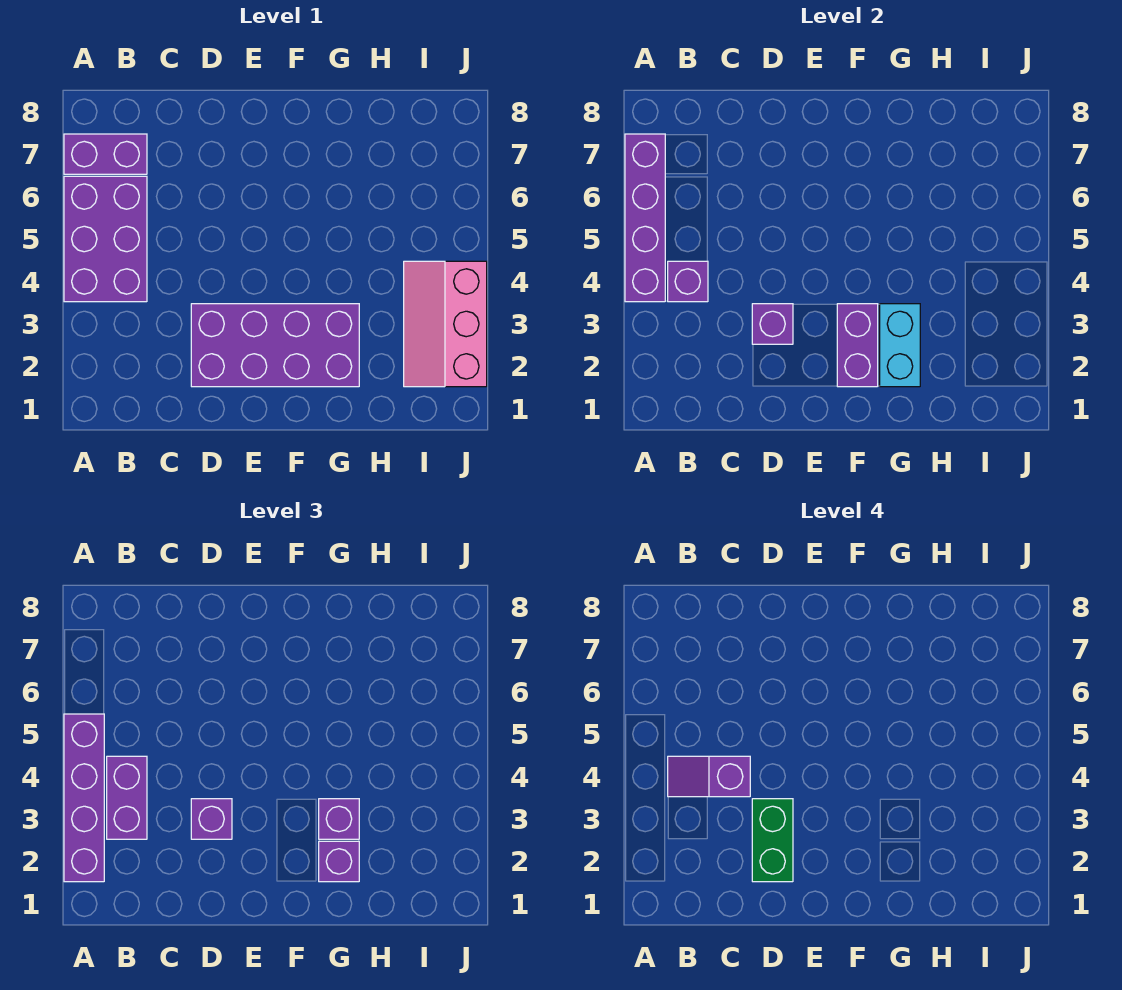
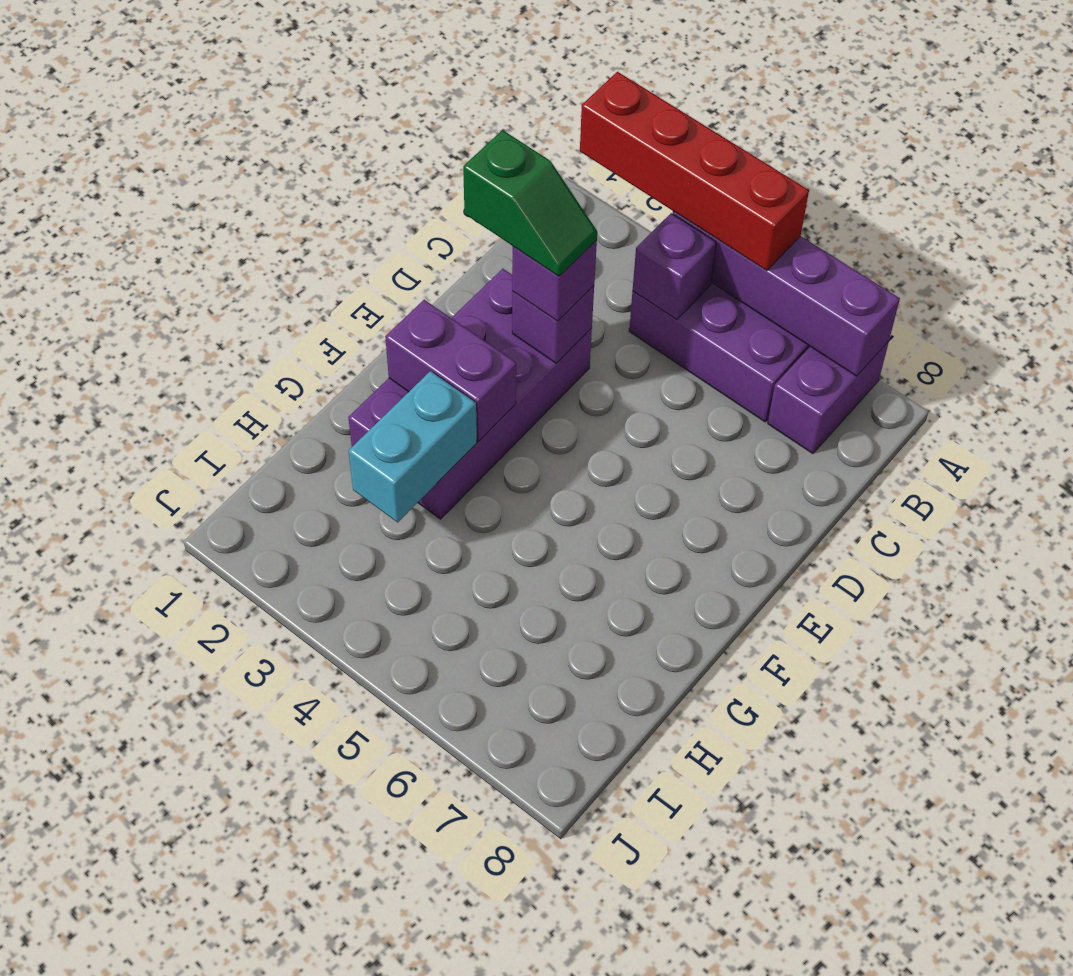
purple brick A2:A5 level 3 -> red brick A2:A5 level 3
purple brick B3:B4 level 3 -> none
purple slope B4:C4 level 4 top C -> none
green brick D2:D3 level 4 -> green slope D2:D3 level 4 top 2
cyan brick G2:G3 level 2 -> cyan brick G3:H3 level 2
purple brick G2 level 3 -> none
purple brick G3 level 3 -> none
pink slope I2:J4 level 1 top J -> none

